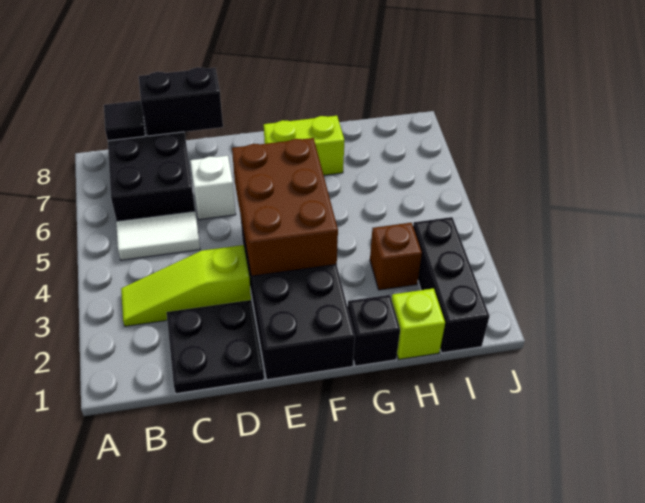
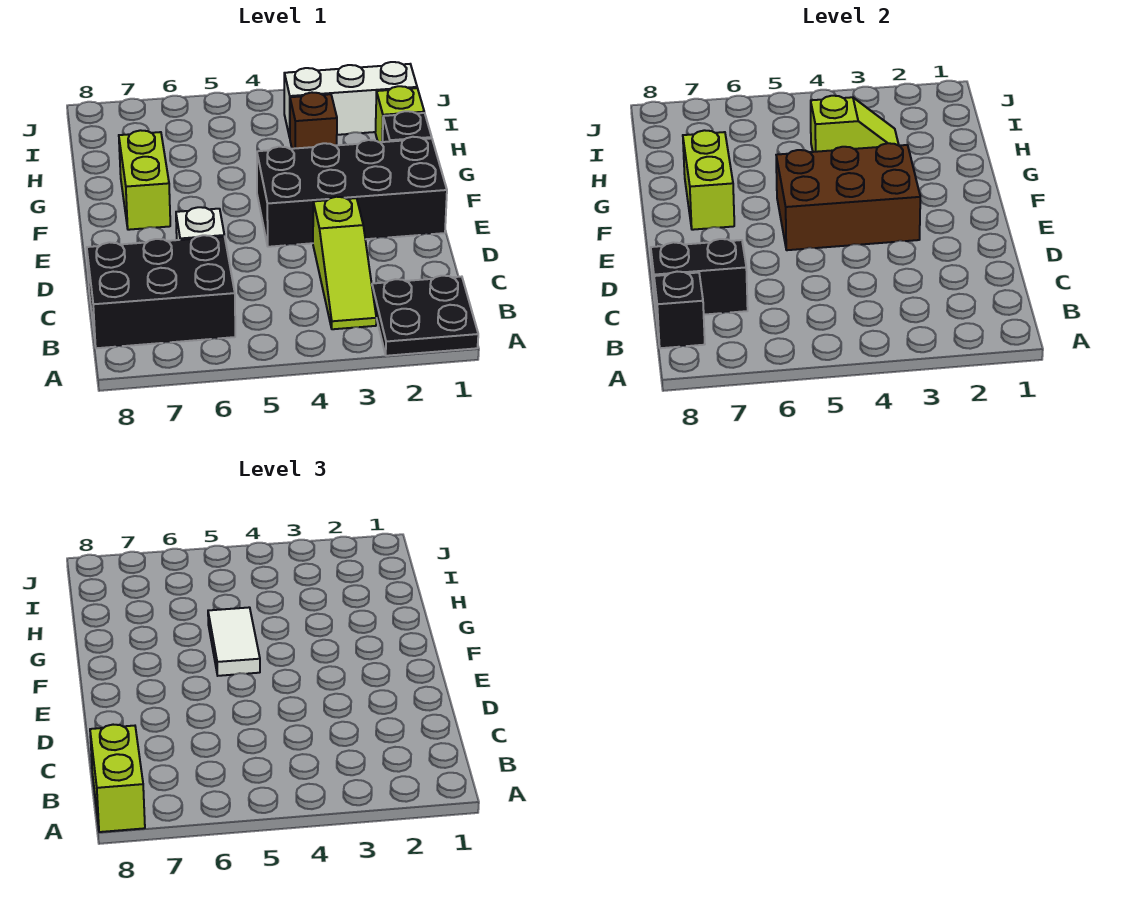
none -> lime brick A8:B8 level 3
white tile B5:C5 level 1 -> white tile F5:G5 level 3
black tile B8 level 2 -> black brick B8 level 2
black plate C1:D2 level 1 -> black plate A1:B2 level 1
black brick C8:D8 level 2 -> black brick C7:C8 level 2
none -> lime brick F7:G7 level 2
none -> lime slope H3:H4 level 2 top 4
black brick I1:I3 level 1 -> white brick I1:I3 level 1

